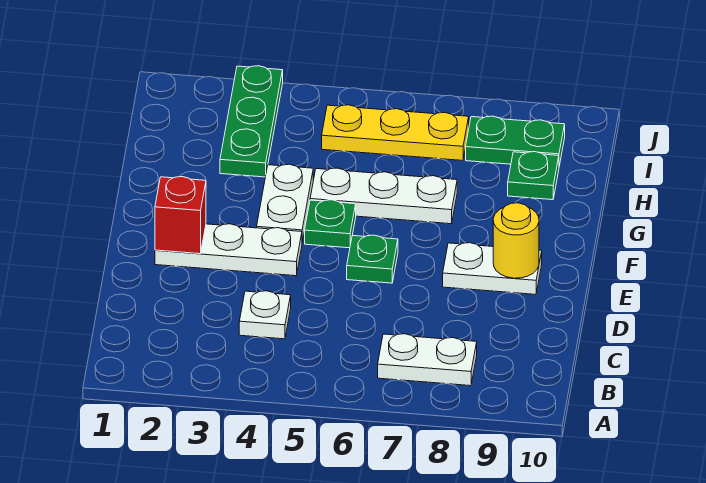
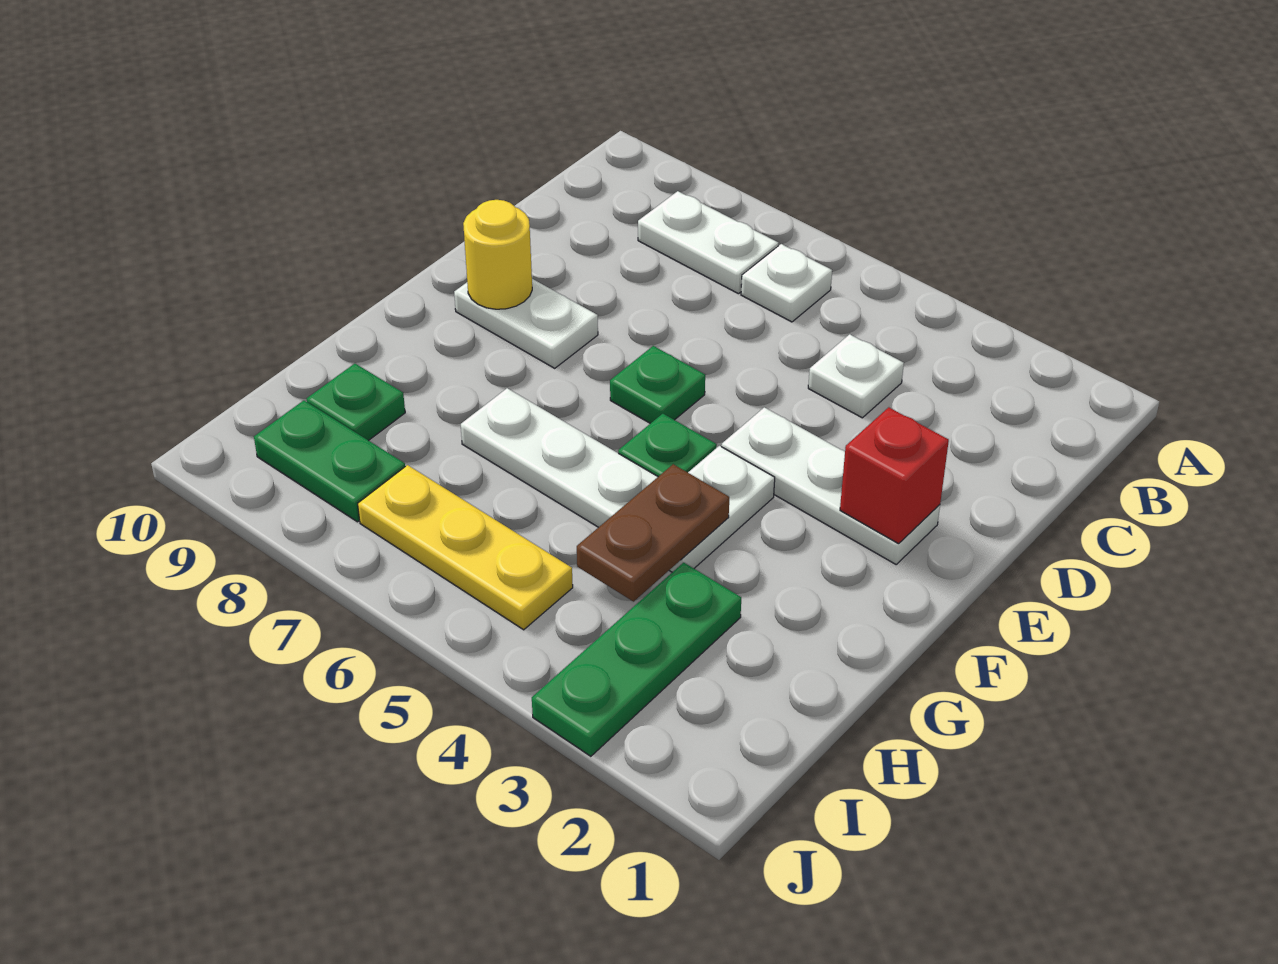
none -> white plate B6 level 1
none -> brown plate G4:H4 level 2

